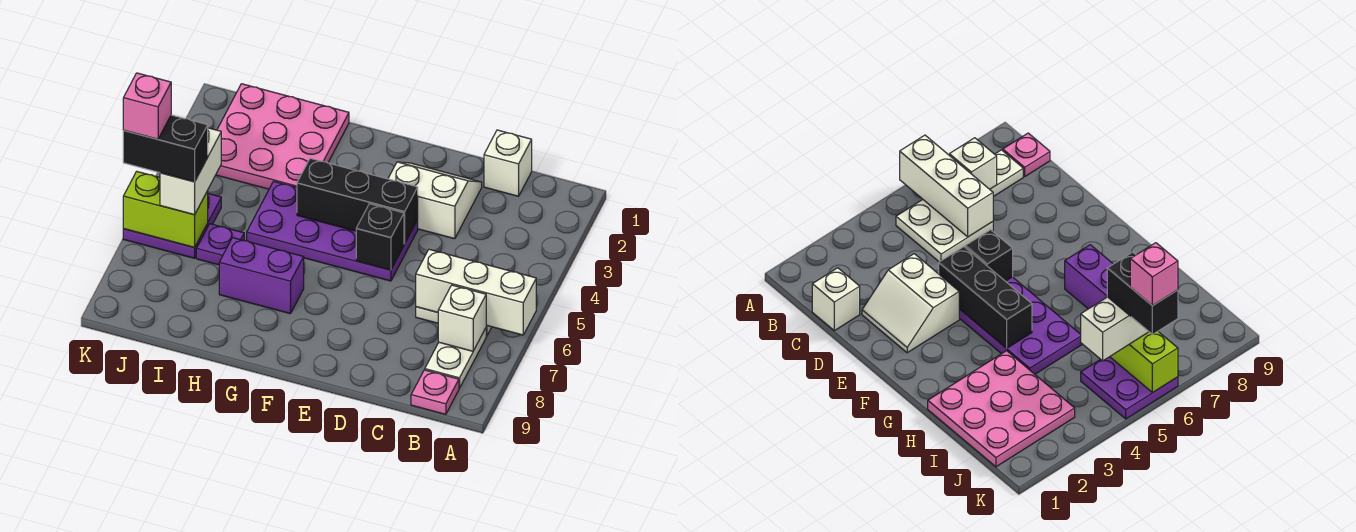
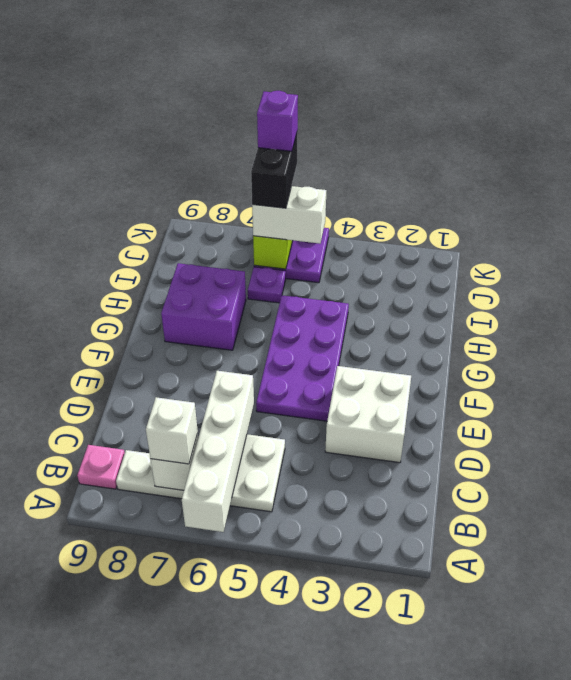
white brick A6:C6 level 2 -> white brick A6:D6 level 2
white brick C1 level 1 -> white brick B7 level 3
white slope D2:E3 level 1 top 3 -> white brick D2:E3 level 1
black brick E4:G4 level 2 -> none
black brick E5 level 2 -> none
purple brick G7:H7 level 1 -> purple brick G7:H8 level 1
pink plate H1:J3 level 1 -> none
pink brick K6 level 5 -> purple brick K6 level 5

